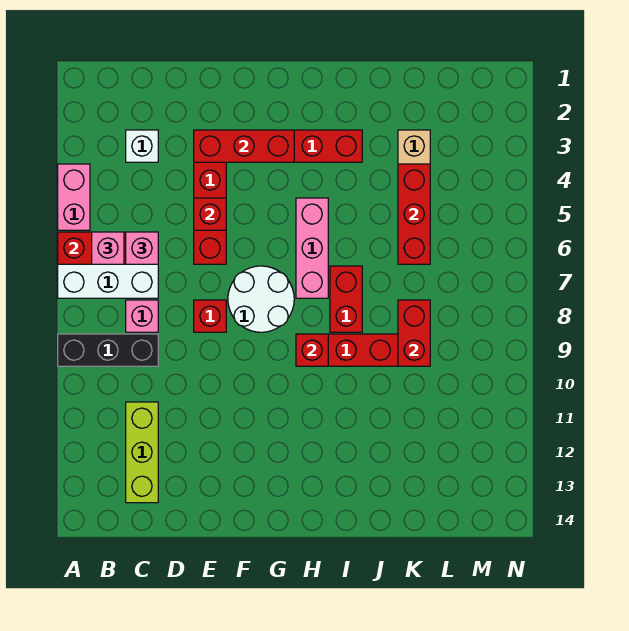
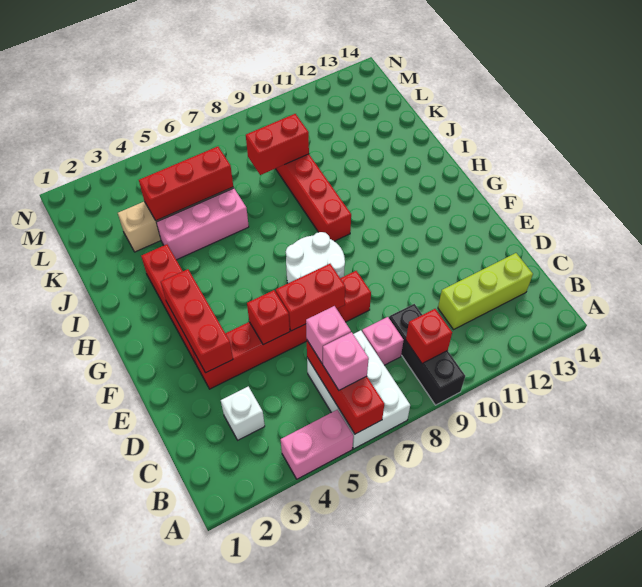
pink brick H5:H7 level 1 -> pink brick J4:J6 level 1
red brick H9 level 2 -> red brick B9 level 2
red brick I7:I8 level 1 -> red brick E6:E7 level 2

